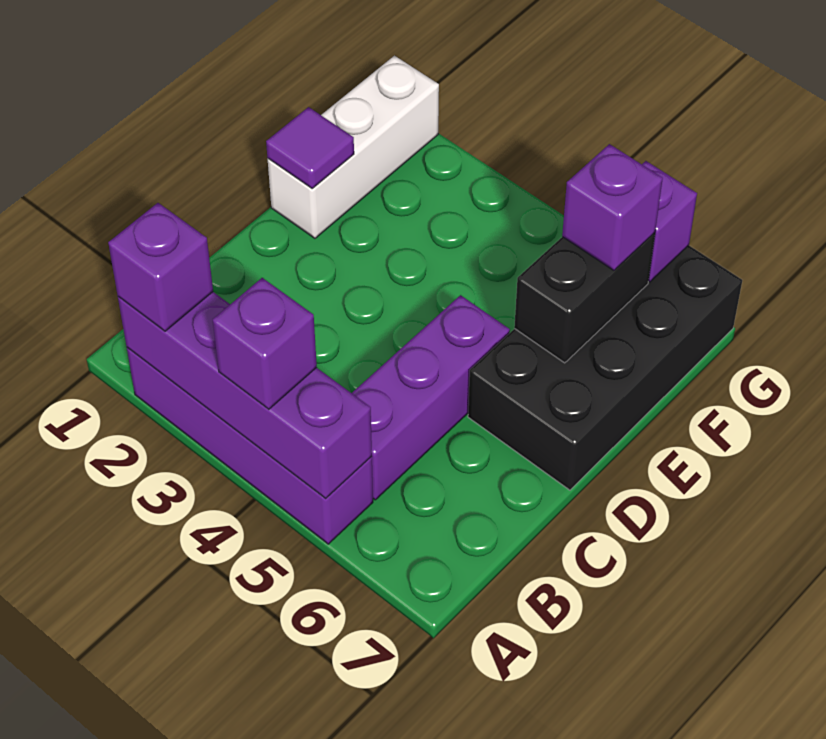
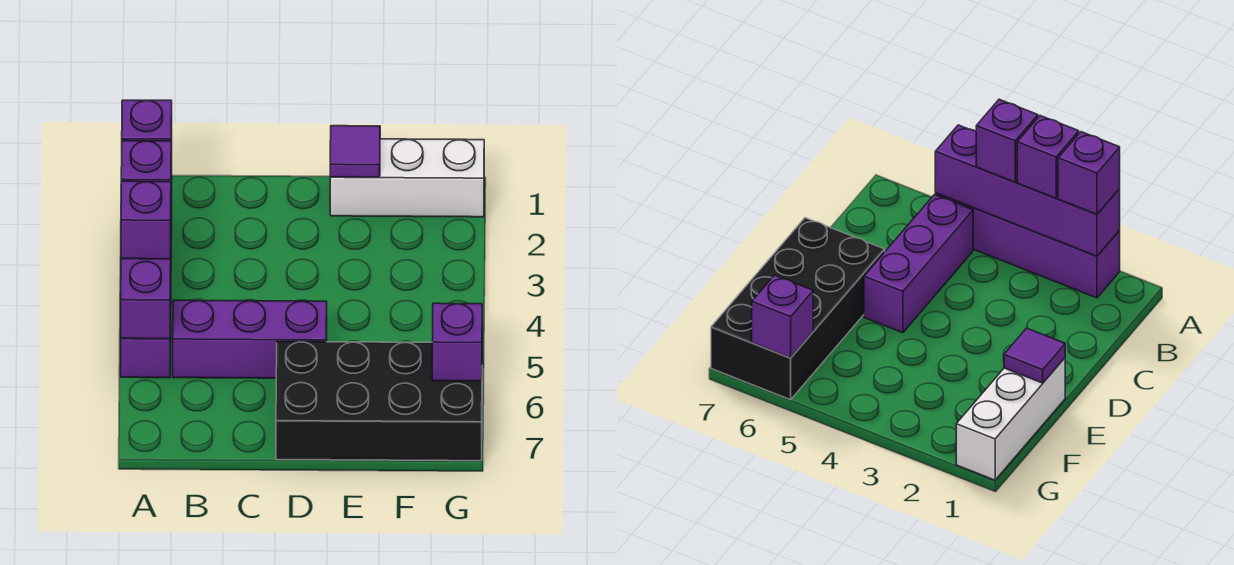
black brick E6:F6 level 2 -> none
purple brick F6 level 3 -> purple brick A3 level 3

